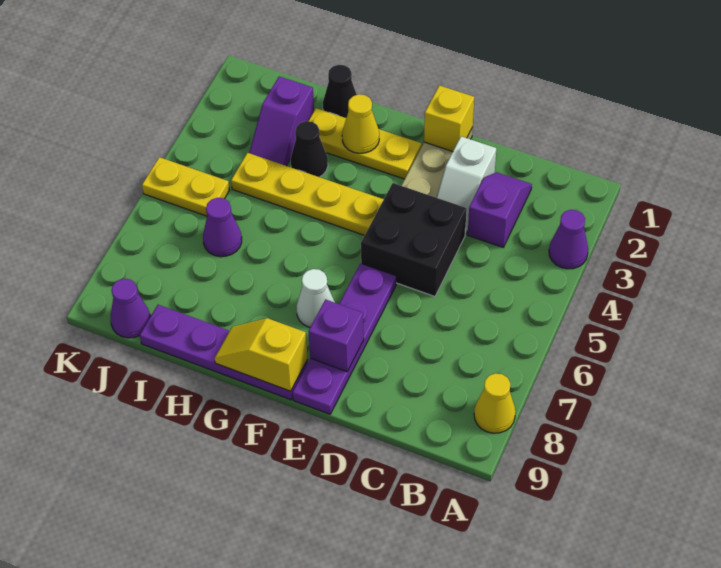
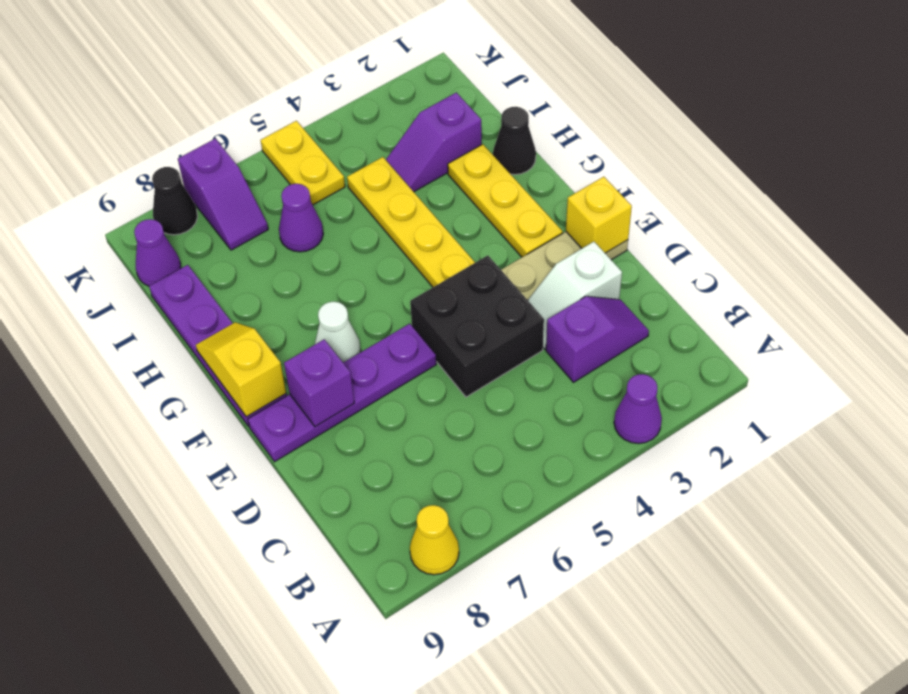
yellow cone G2 level 2 -> none
black cone H3 level 1 -> black cone K8 level 1
none -> purple slope J7:K7 level 1 top K

